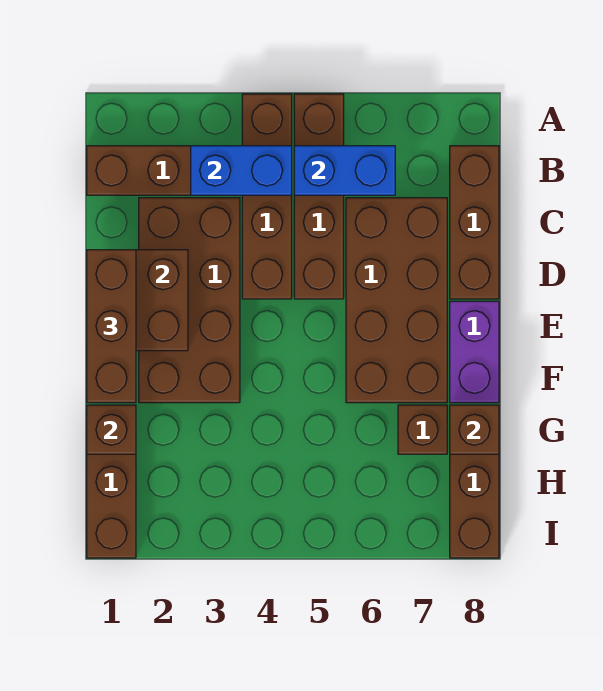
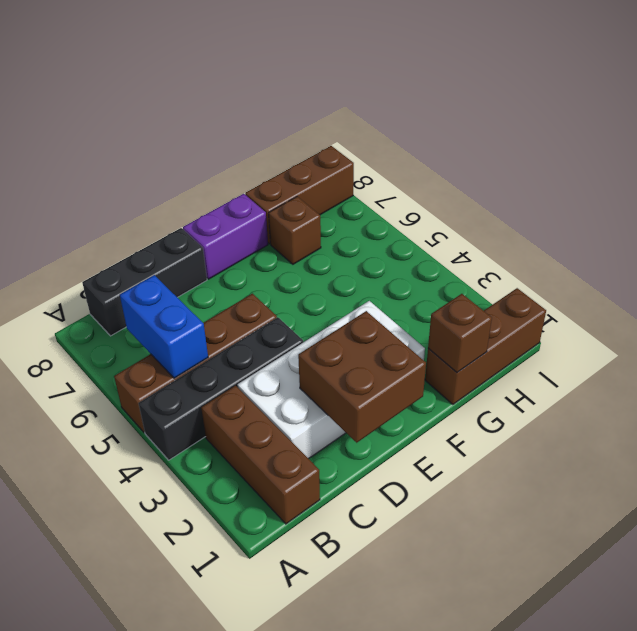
brown brick A4:D4 level 1 -> black brick A4:D4 level 1
blue brick B3:B4 level 2 -> none
brown brick B8:D8 level 1 -> black brick B8:D8 level 1
brown brick C2:F3 level 1 -> white brick C2:F3 level 1
brown brick C6:F7 level 1 -> none
brown brick D1:F1 level 3 -> none
brown brick G8 level 2 -> none

